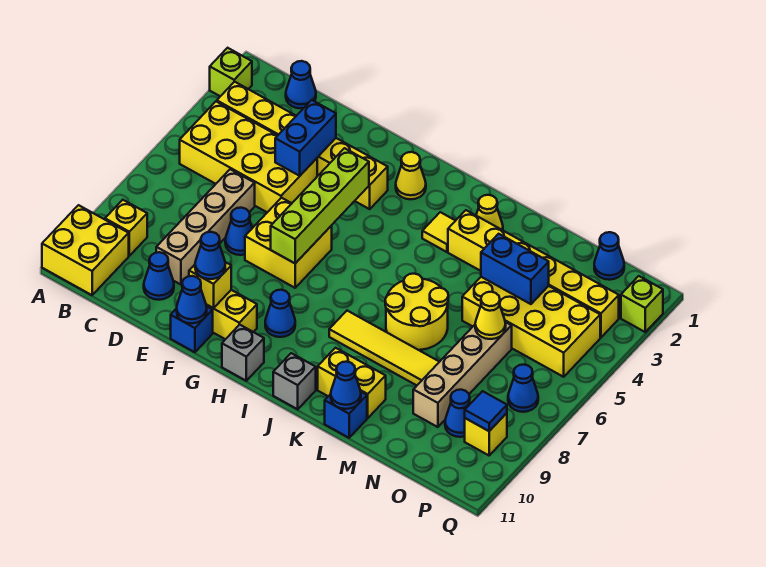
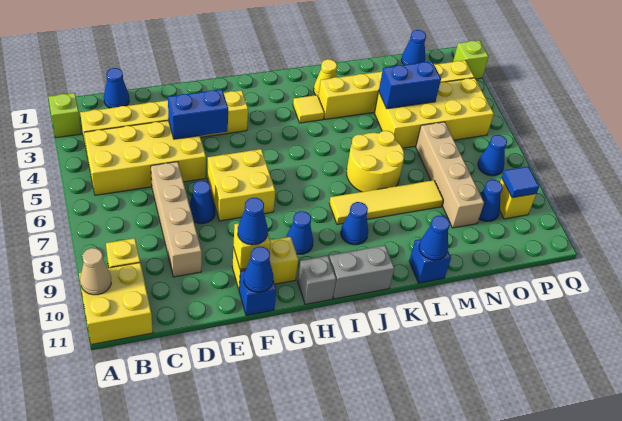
none -> tan cone A10 level 2
blue cone D10 level 1 -> blue cone J9 level 1
blue brick E3:E4 level 2 -> blue brick E4:F4 level 2
lime brick G4:G7 level 2 -> none
yellow cone H2 level 1 -> none
grey brick J11 level 1 -> grey brick I11:J11 level 1
yellow brick K10:L10 level 1 -> none
yellow cone N6 level 2 -> none

